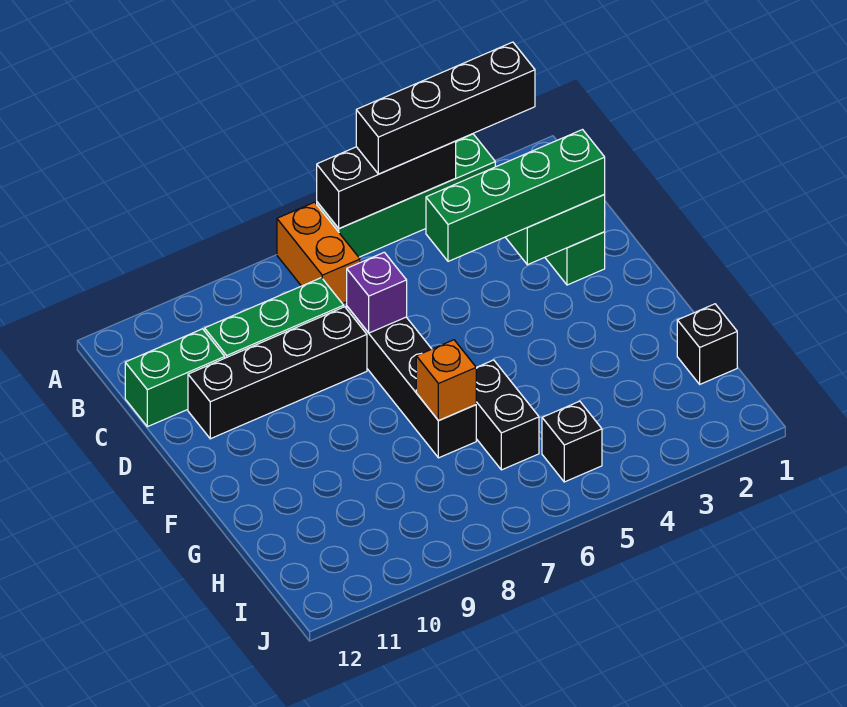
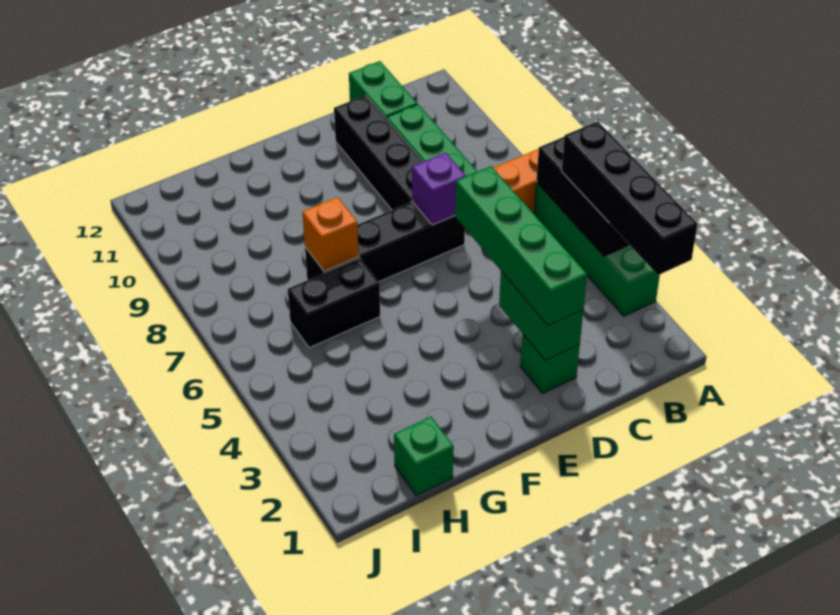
black brick H1 level 1 -> green brick H1 level 1
black brick I5 level 1 -> none

